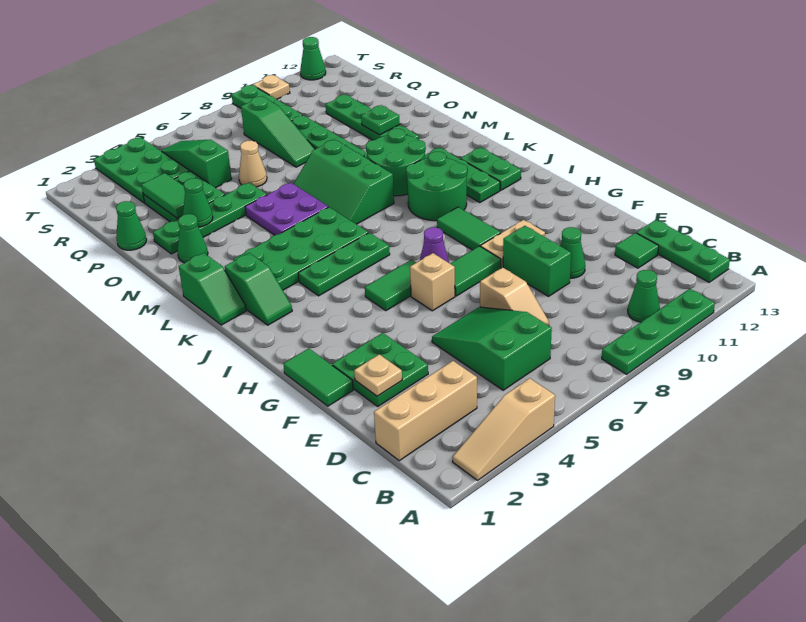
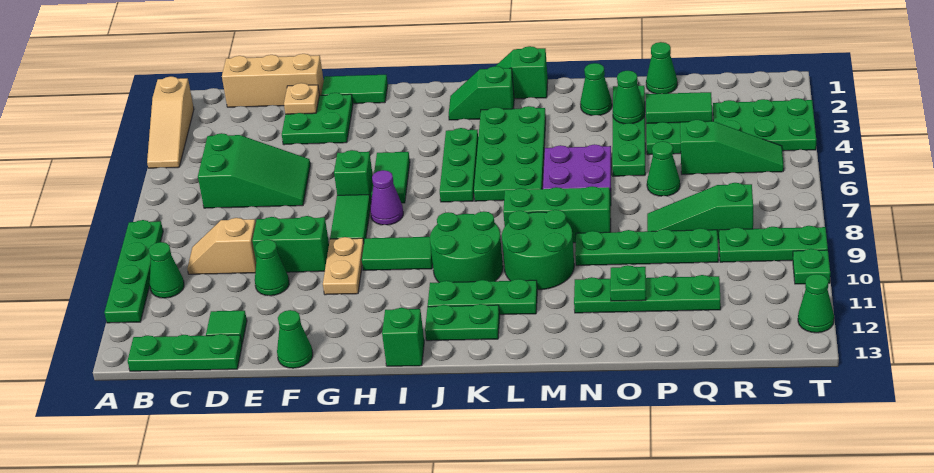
tan slope A2:A4 level 1 top 4 -> tan slope A2:A4 level 1 top 2
tan brick C1:C3 level 1 -> tan brick C1:E1 level 1
tan slope D7:E7 level 1 top E -> tan slope C9:D9 level 1 top D
none -> green cone F13 level 1
tan brick G6 level 1 -> green brick G6 level 1
none -> green brick I13 level 1
tan cone P6 level 1 -> green cone P6 level 1
tan plate T10 level 1 -> green plate T10 level 1

